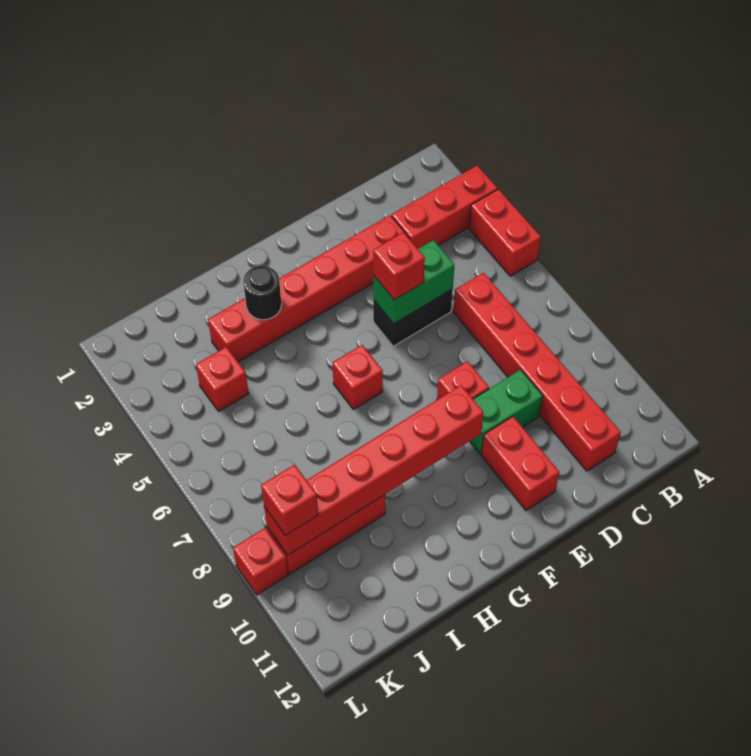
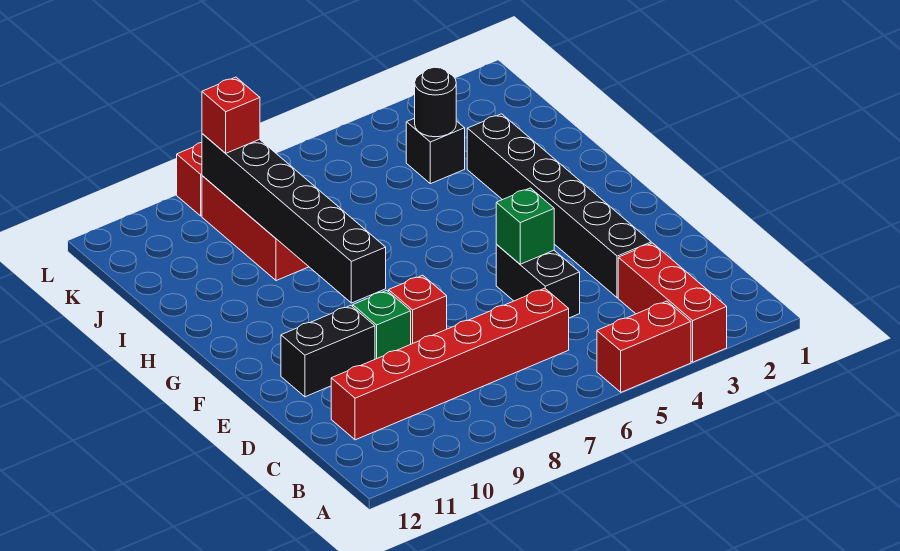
red brick D3:I3 level 1 -> black brick D3:I3 level 1
green brick D5:E5 level 2 -> green brick E5 level 2
green brick D9:E9 level 1 -> green brick E9 level 1
red brick E5 level 3 -> none
red brick E10:E11 level 1 -> black brick E10:E11 level 1
red brick F9:K9 level 2 -> black brick F9:K9 level 2
red brick G6 level 1 -> none
black round brick H3 level 2 -> black round brick J4 level 2
red brick J4 level 1 -> black brick J4 level 1

